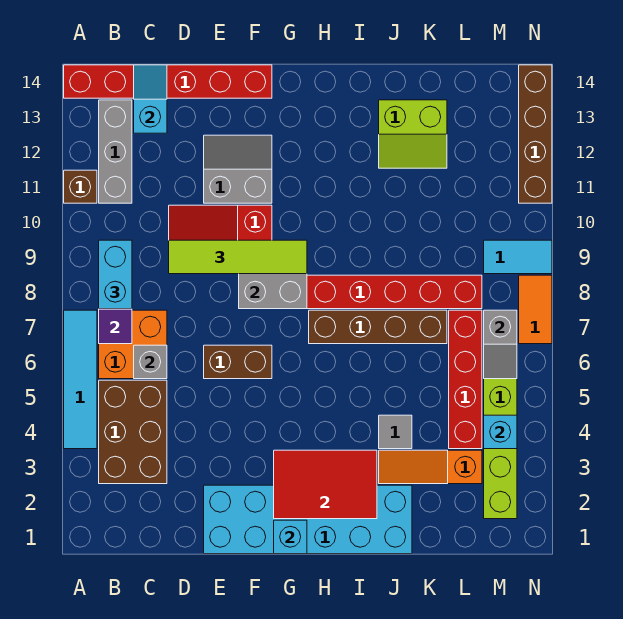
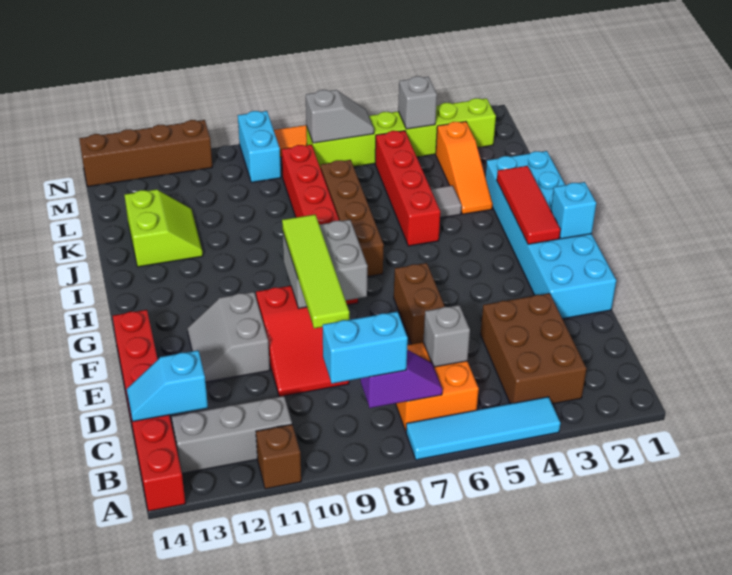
brown brick B3:C5 level 1 -> brown brick B3:D4 level 1
red tile G2:I3 level 2 -> red tile G2:I2 level 2
red brick L4:L7 level 1 -> red brick I5:L5 level 1
cyan brick M4 level 2 -> grey brick M4 level 2
cyan tile M9:N9 level 1 -> cyan brick M9:N9 level 1

